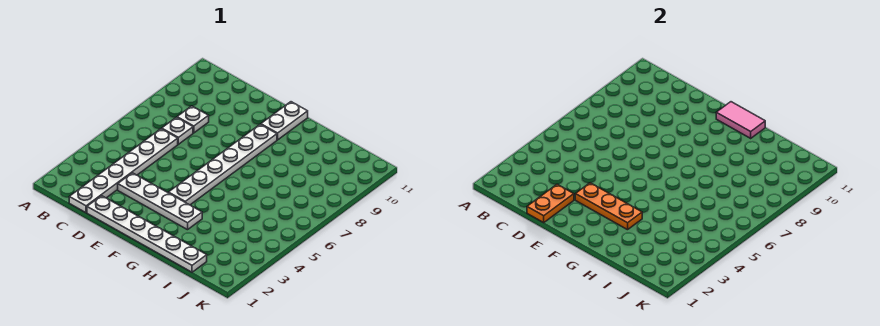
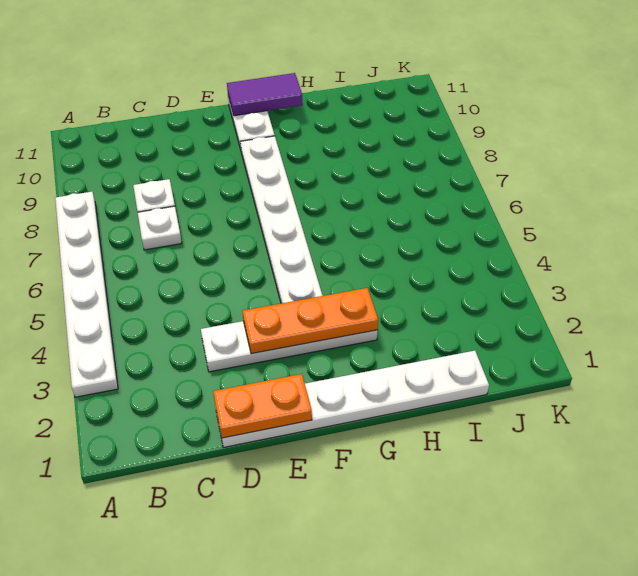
white plate C1:C6 level 1 -> white plate A3:A8 level 1
orange plate D1:D2 level 2 -> orange plate D1:E1 level 2
pink tile F11:G11 level 2 -> purple tile F11:G11 level 2

